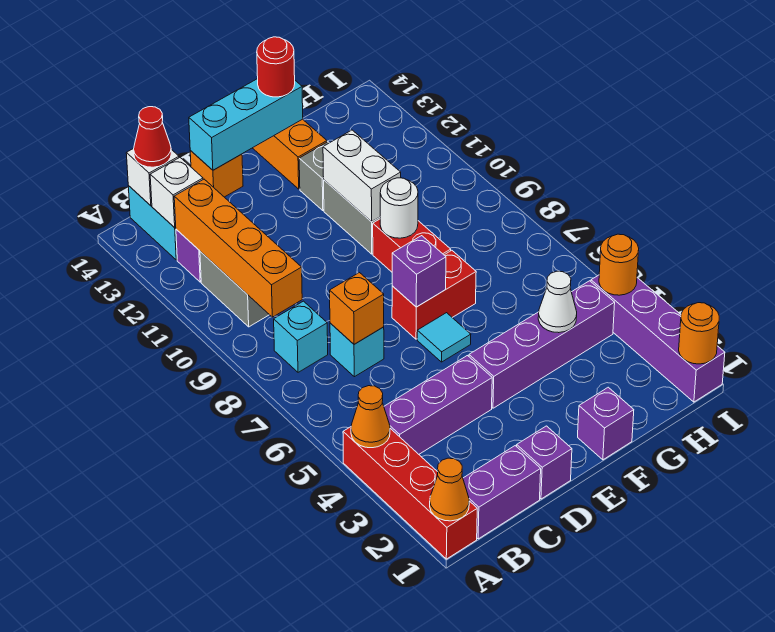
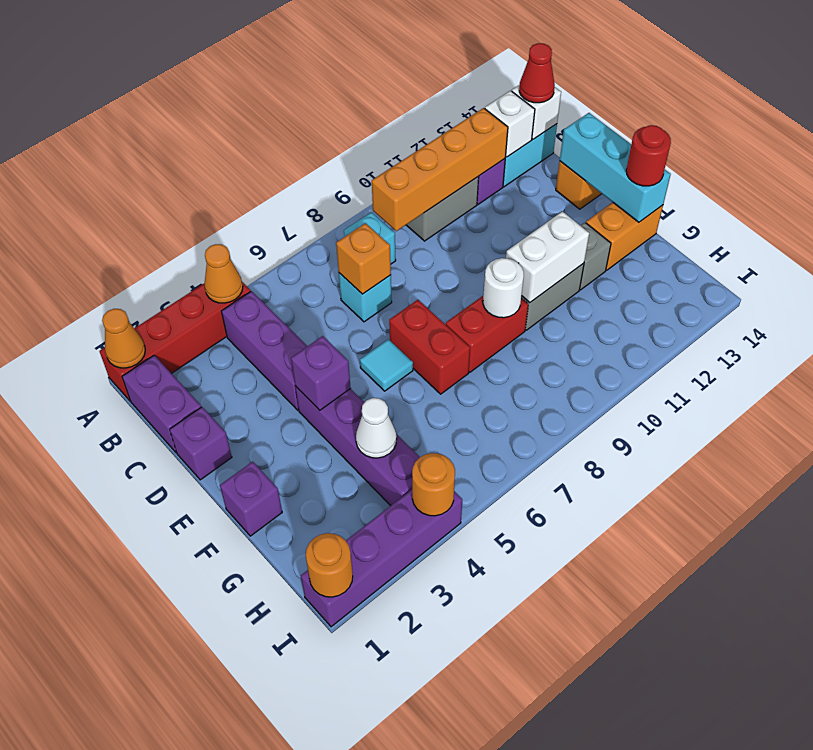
purple brick E7 level 2 -> purple brick E4 level 2

